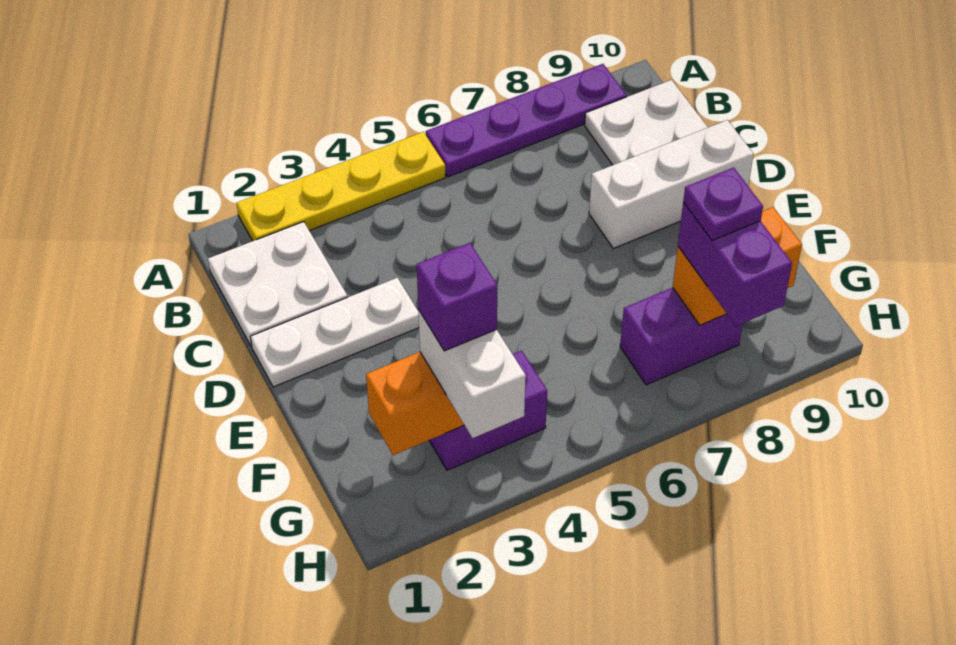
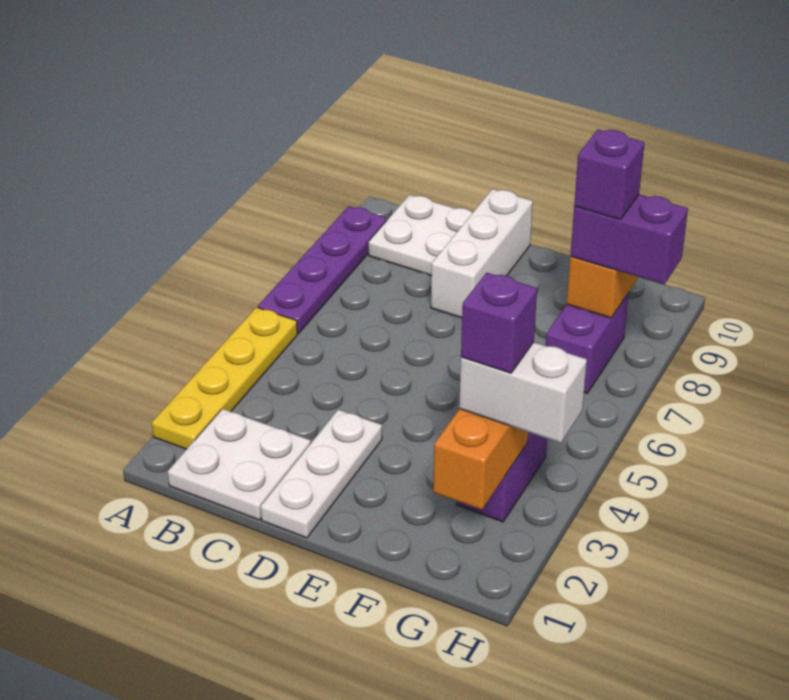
purple plate G8 level 4 -> purple brick G8 level 4

